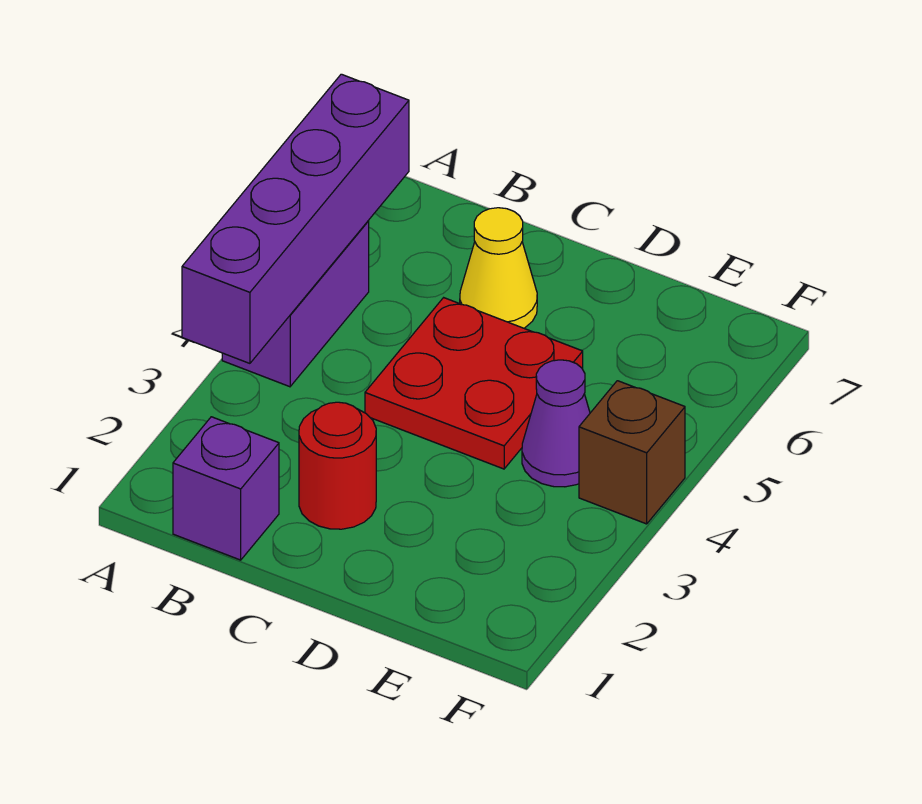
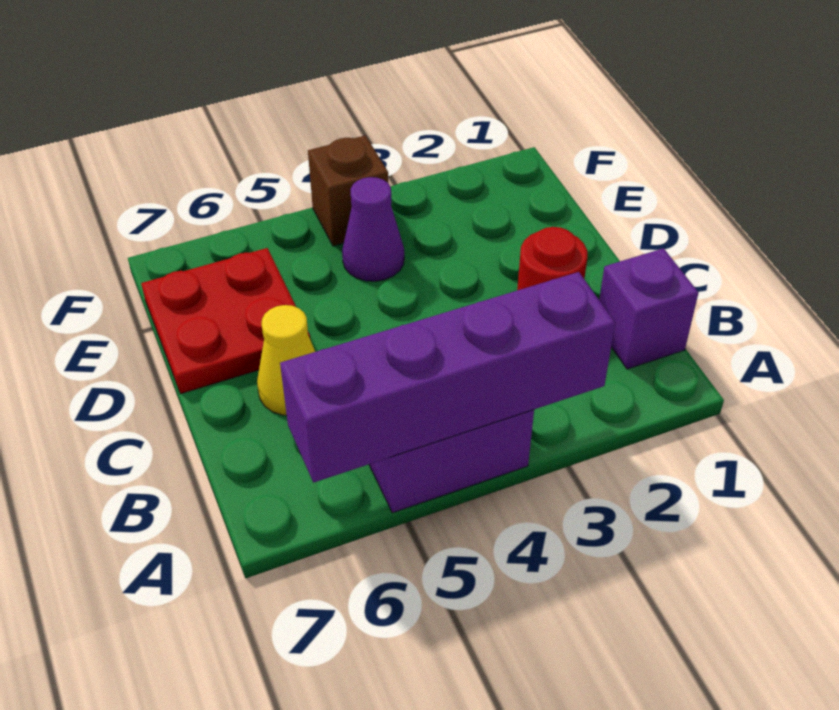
red plate C4:D5 level 1 -> red plate D6:E7 level 1

